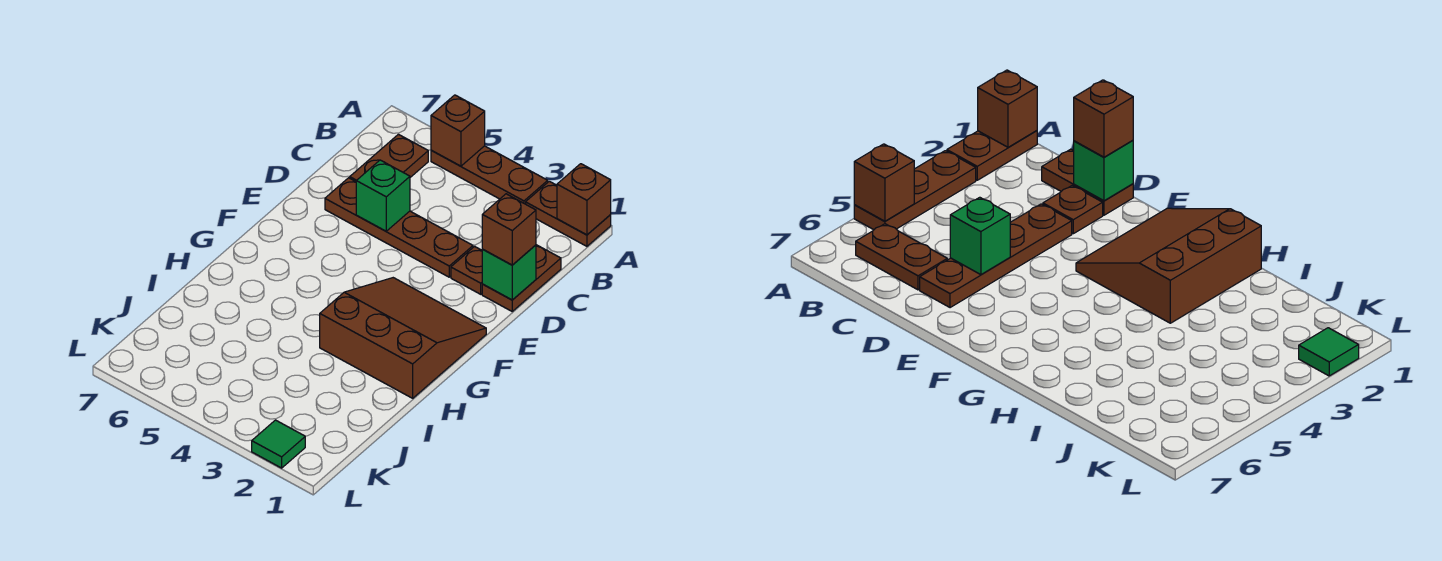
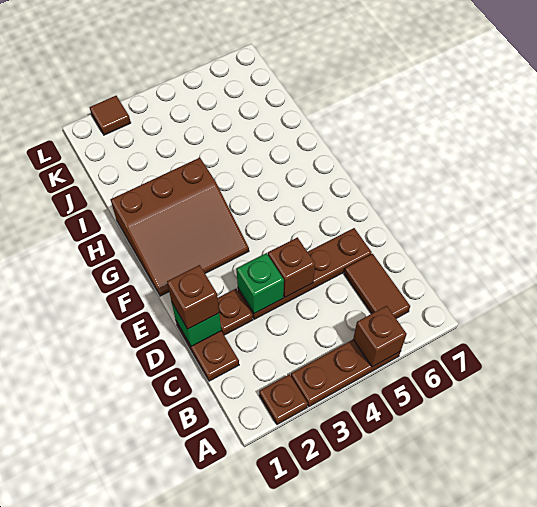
brown plate A1:A2 level 1 -> brown plate A2 level 1
brown brick A1 level 2 -> brown brick D4 level 2
brown plate B6:C6 level 1 -> brown tile B6:C6 level 1
green brick D5 level 2 -> green brick D3 level 2
green tile L2 level 1 -> brown tile L2 level 1

